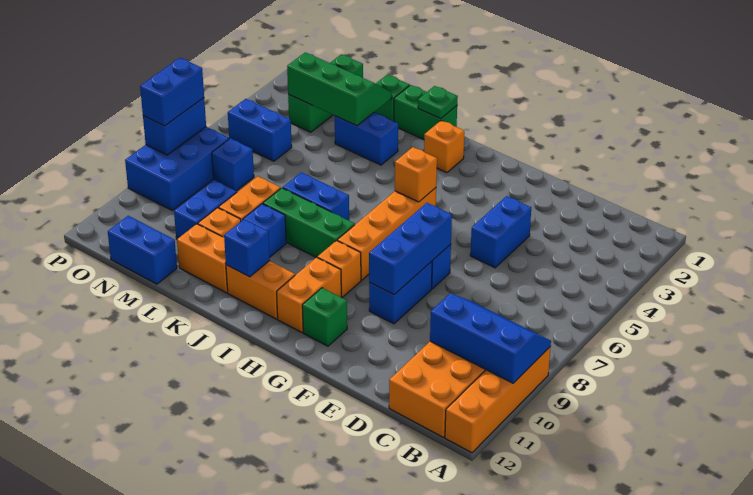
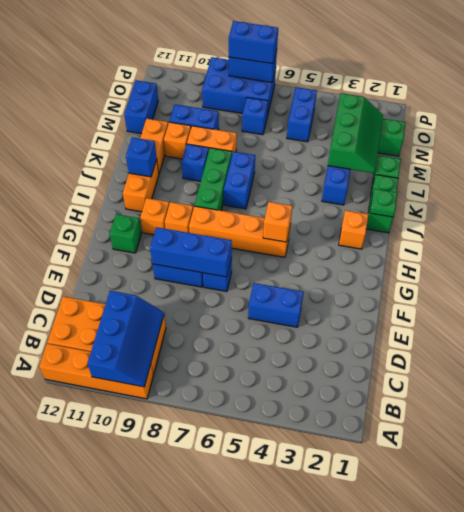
orange brick H10:H11 level 1 -> orange brick H10 level 1

